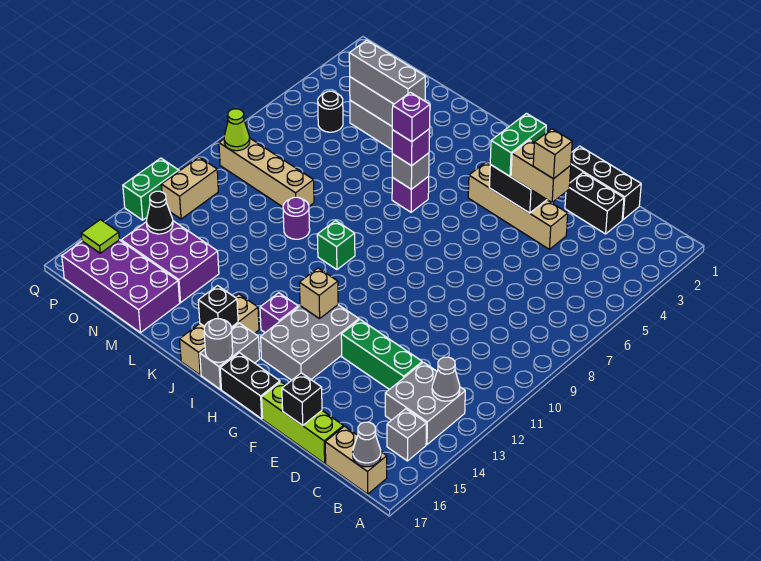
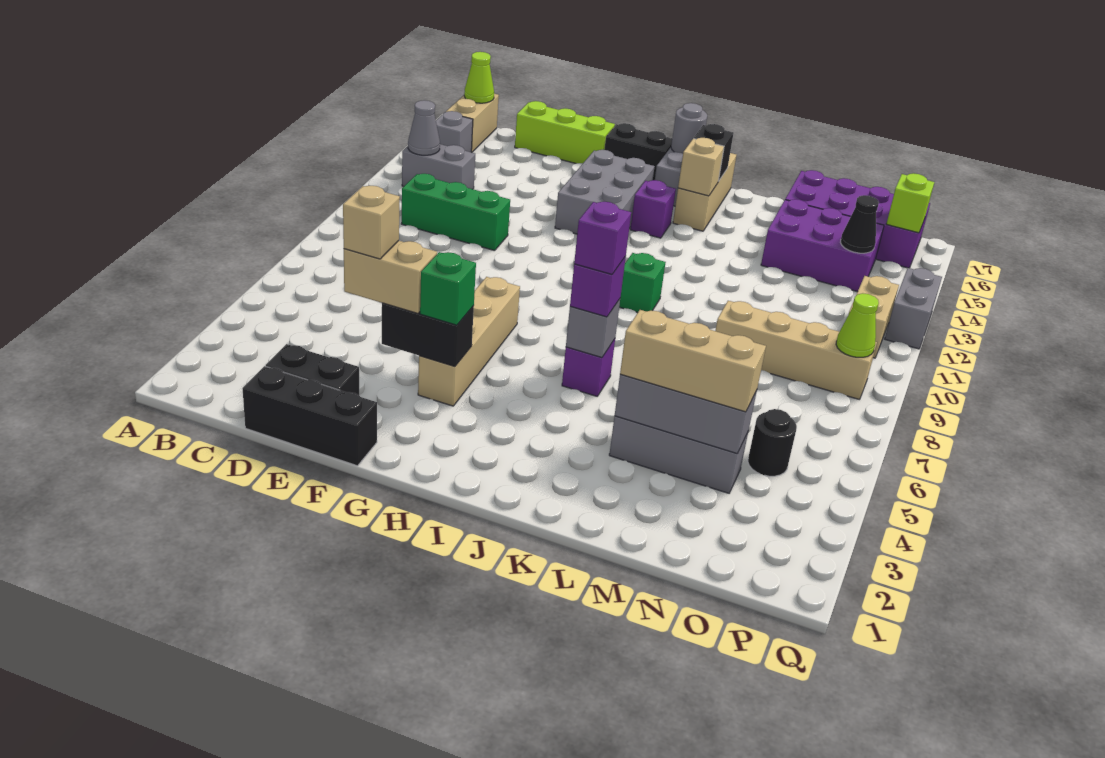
grey brick B13:C14 level 1 -> grey brick B13:C13 level 1
tan brick B17:C17 level 1 -> tan brick B16:B17 level 1
grey cone B17 level 2 -> lime cone B17 level 2
green brick D13:F13 level 1 -> green brick C11:E11 level 1
tan brick E4:H4 level 1 -> tan brick G4:G7 level 1
black brick E17 level 2 -> none
green brick G3:G4 level 3 -> green brick G4 level 3
tan brick H13 level 2 -> tan brick J15 level 2
grey brick L4:N4 level 3 -> tan brick L4:N4 level 3
purple round brick L10 level 1 -> none
lime tile P16 level 2 -> lime brick P16 level 2
green brick Q12:Q13 level 1 -> grey brick Q12:Q13 level 1

